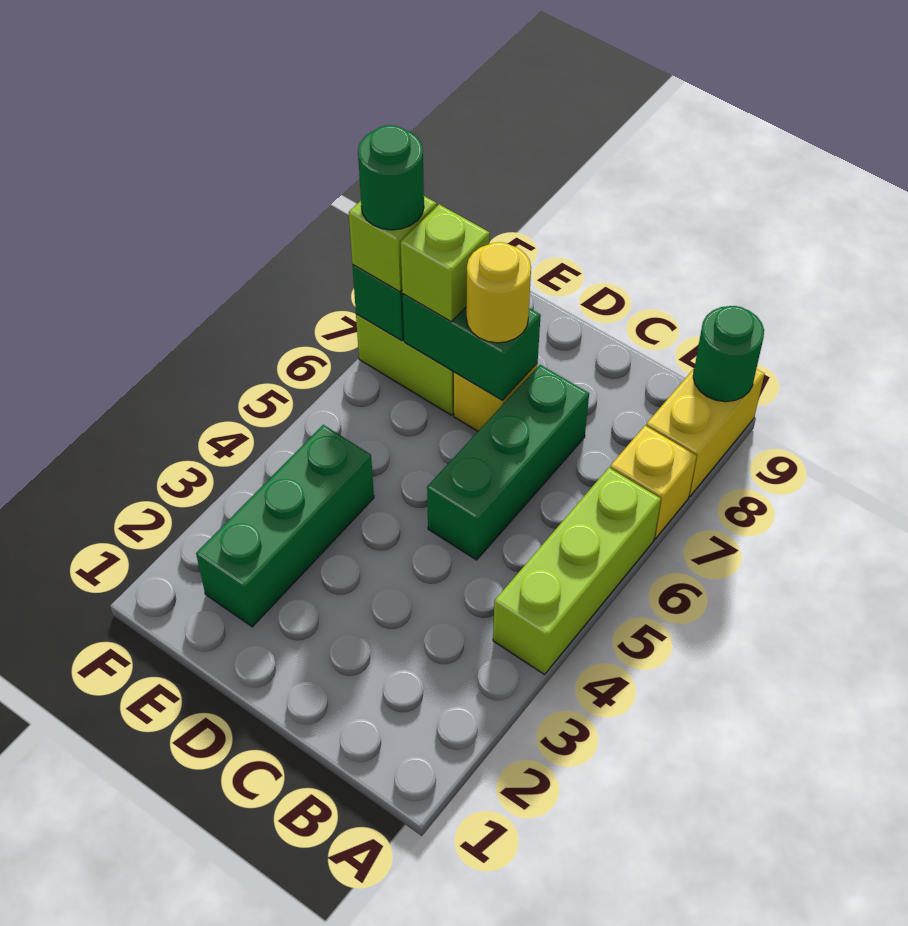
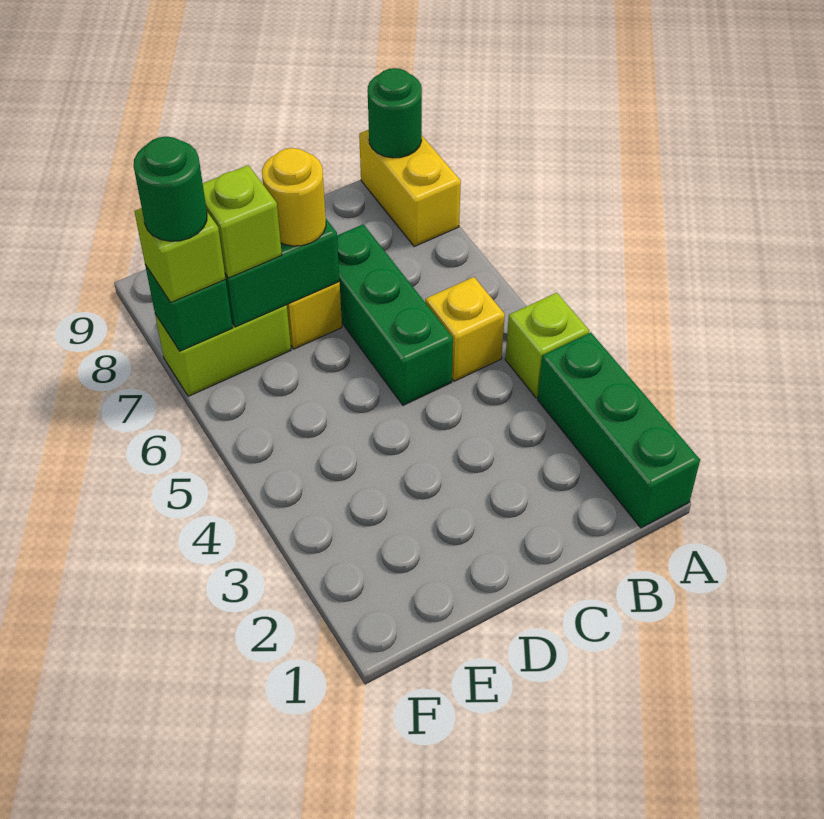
lime brick A4:A6 level 1 -> lime brick A4 level 1
yellow brick A7 level 1 -> yellow brick B5 level 1
green brick E2:E4 level 1 -> green brick A1:A3 level 1

